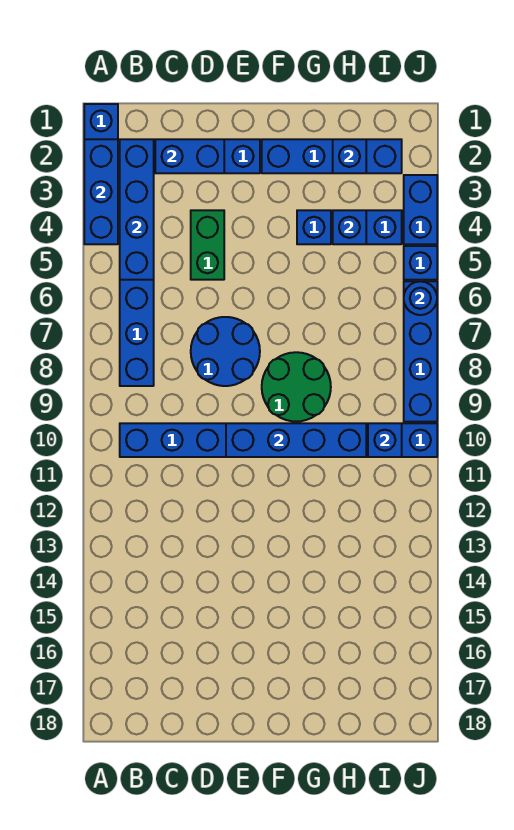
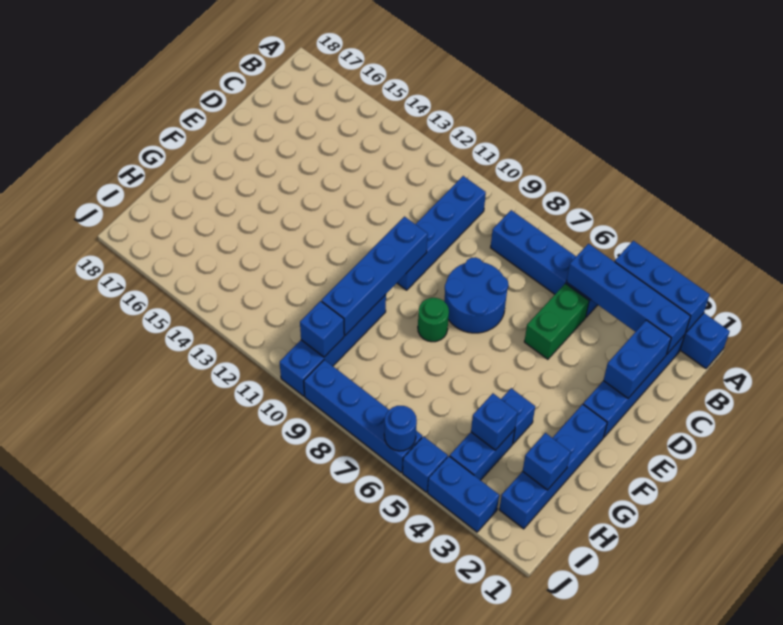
green brick D4:D5 level 1 -> green brick C5:D5 level 1
green round brick F8:G9 level 1 -> green round brick F8 level 1

